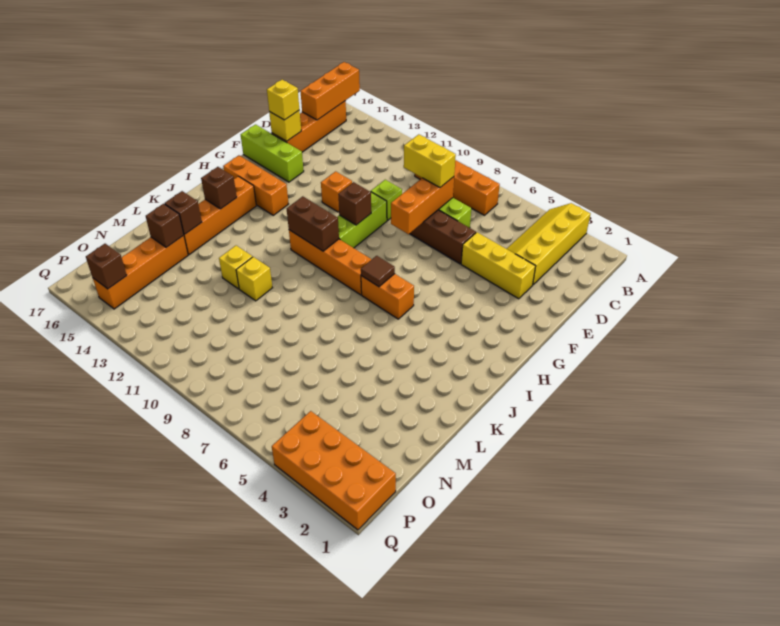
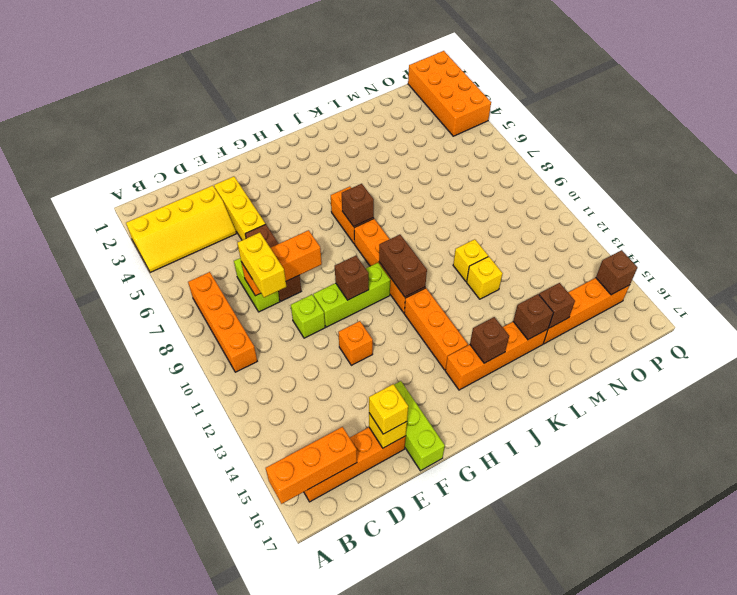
orange brick H14:H16 level 1 -> orange brick I12:I14 level 1
brown tile I7 level 2 -> brown brick I7 level 2

